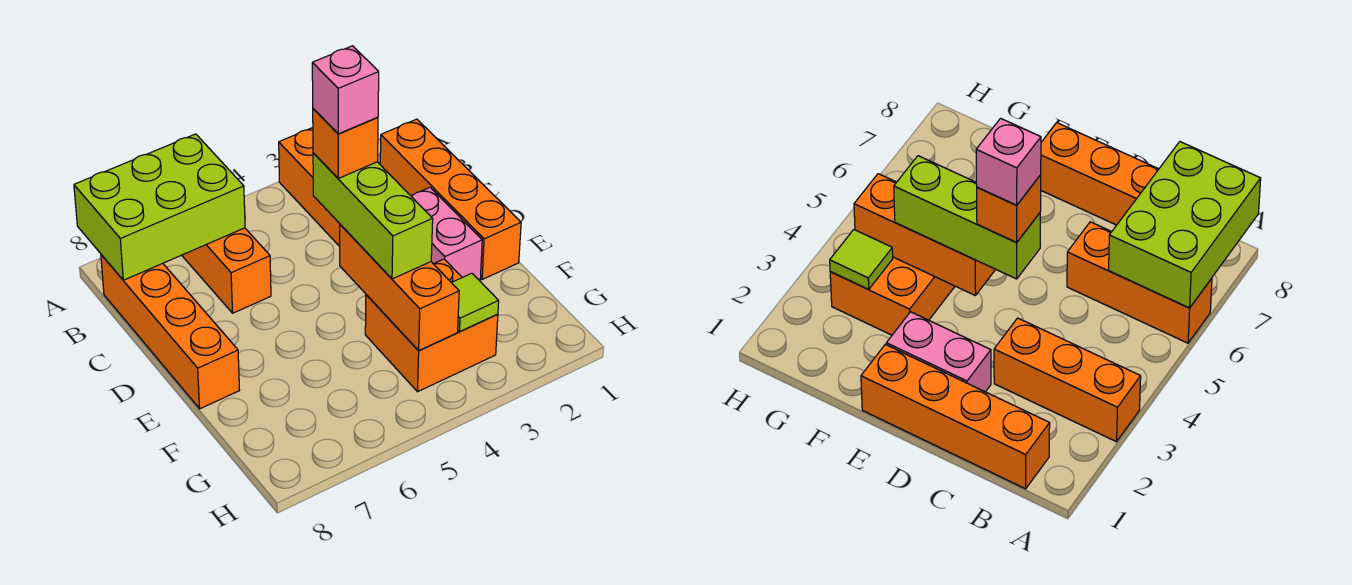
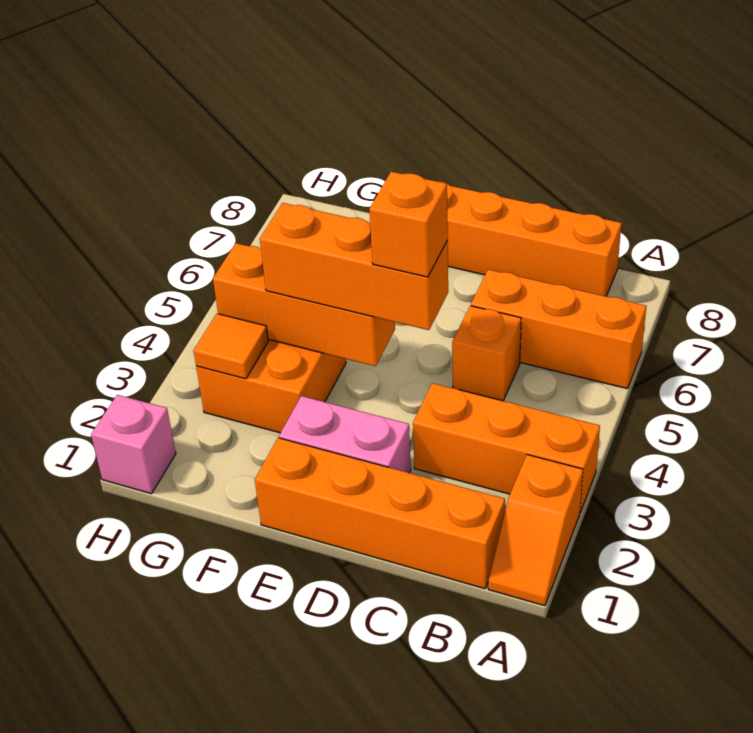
none -> orange slope A1:A2 level 1 top 2
lime brick A6:B8 level 2 -> none
none -> orange brick C5 level 1
lime brick D4:F4 level 3 -> orange brick D4:F4 level 3
pink brick D4 level 5 -> pink brick H1 level 1
lime tile G3 level 2 -> orange tile G3 level 2

